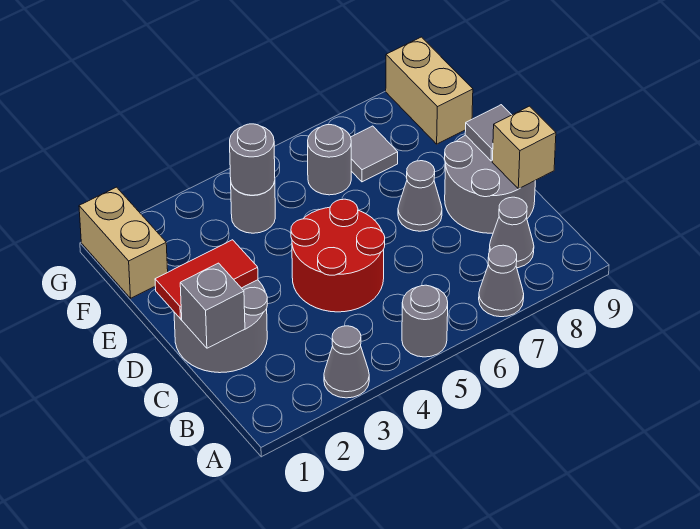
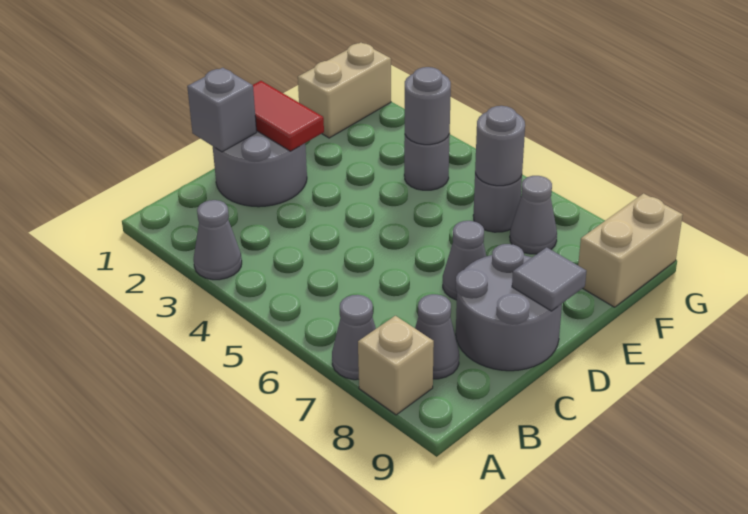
grey round brick A5 level 1 -> grey round brick F6 level 2
red round brick C4:D5 level 1 -> none
tan brick C9 level 2 -> tan brick A8 level 1
grey tile F7 level 1 -> grey cone F7 level 1

